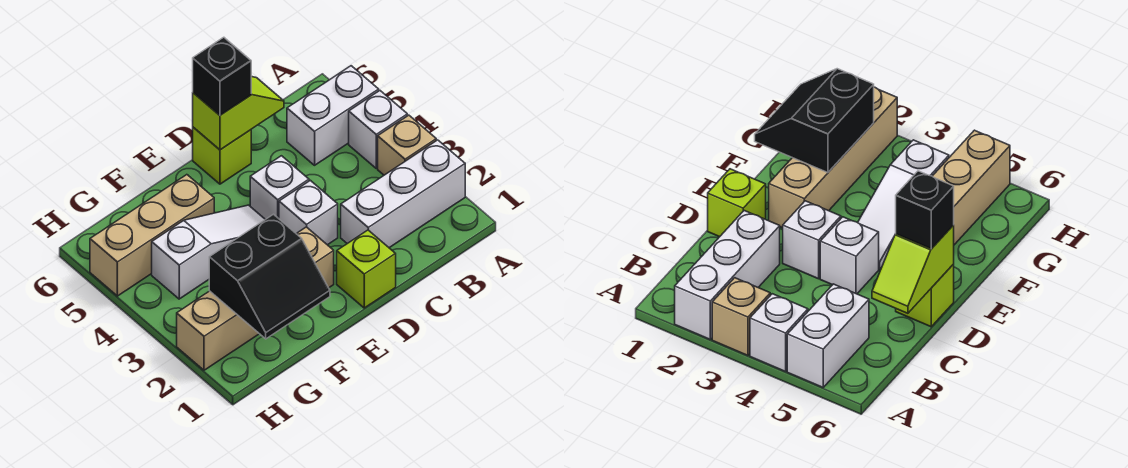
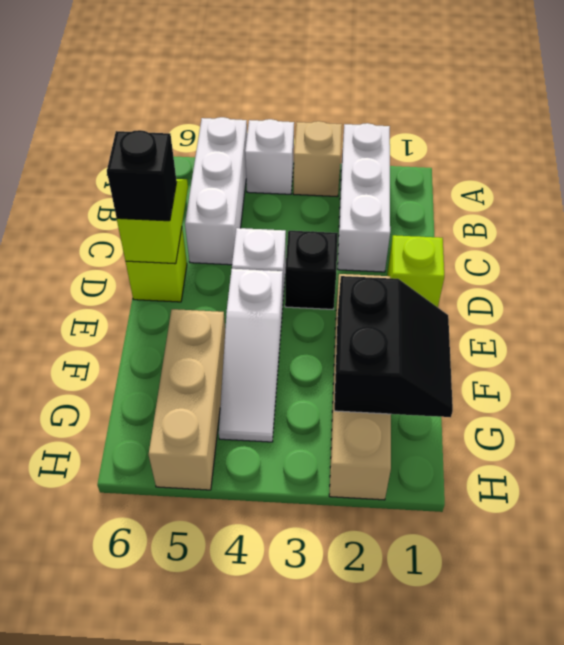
white brick A5:B5 level 1 -> white brick A5:C5 level 1
white brick D3 level 1 -> black brick D3 level 1
white slope E4:G4 level 1 top G -> white slope E4:G4 level 1 top E

